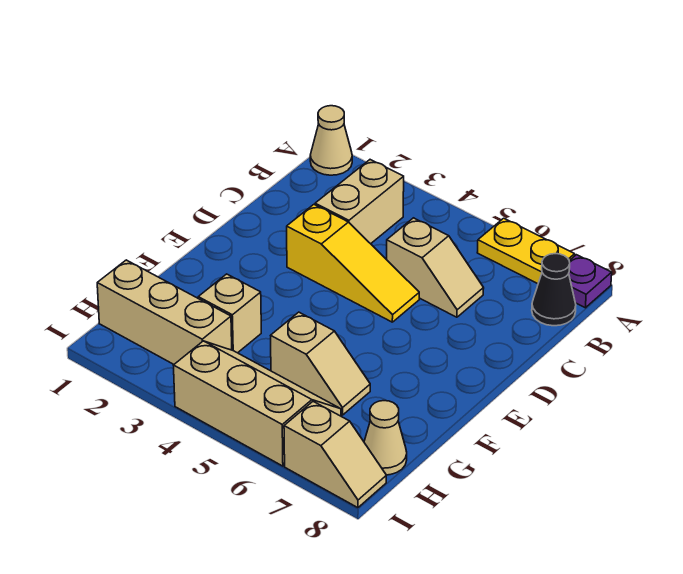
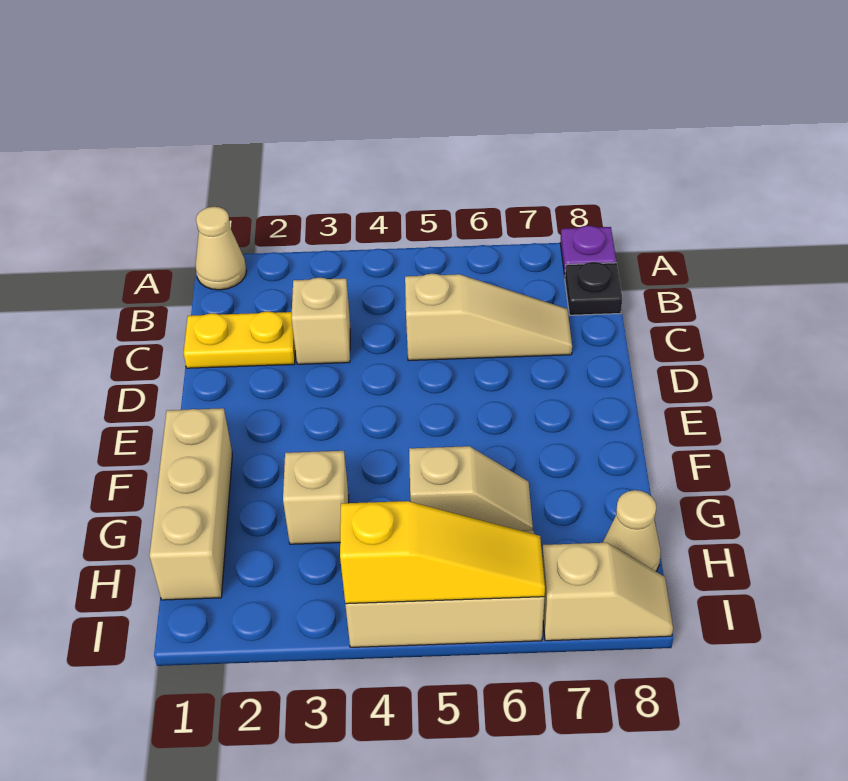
yellow plate A6:A7 level 1 -> yellow plate C1:C2 level 1
tan brick B3:C3 level 1 -> tan brick C3 level 1
black cone B8 level 1 -> black plate B8 level 1
tan slope C5:C6 level 1 top 5 -> tan slope C5:C7 level 1 top 5
yellow slope D3:D5 level 1 top 3 -> yellow slope I4:I6 level 2 top 4
tan brick H1:H3 level 1 -> tan brick F1:H1 level 1

